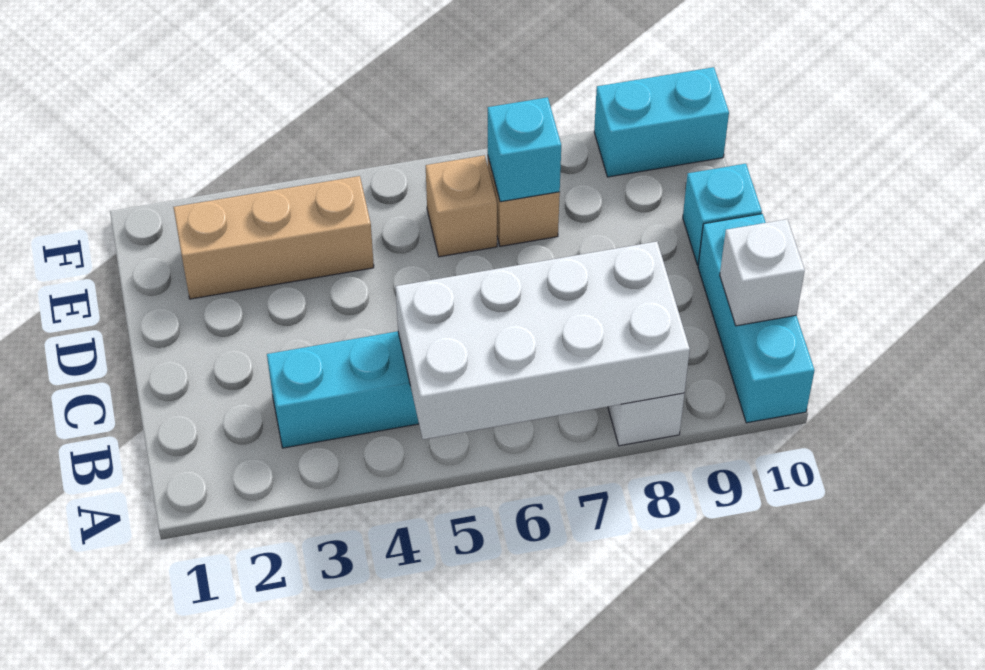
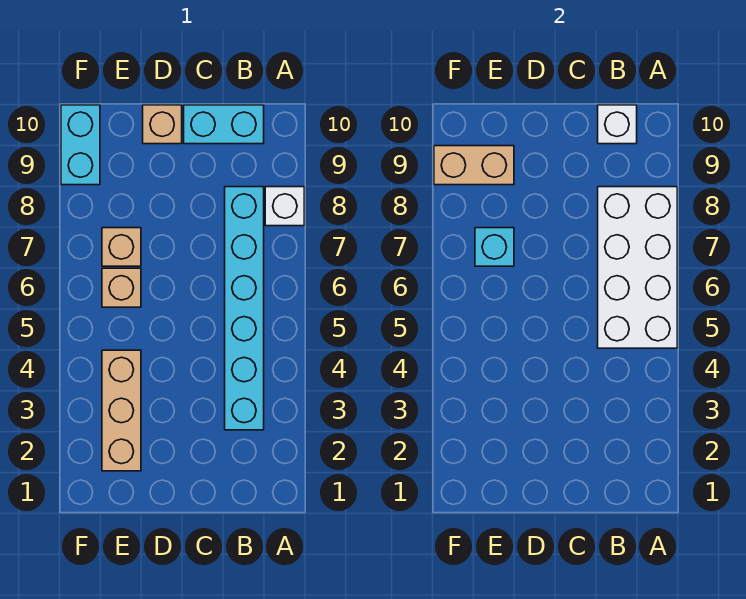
cyan brick A10:C10 level 1 -> cyan brick B10:C10 level 1
cyan brick D10 level 1 -> tan brick D10 level 1
none -> tan brick E9:F9 level 2

